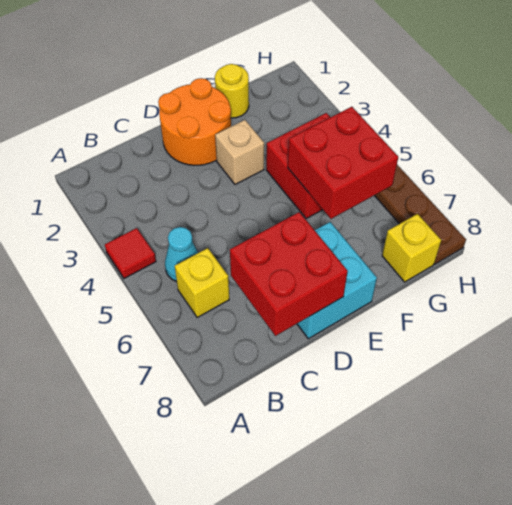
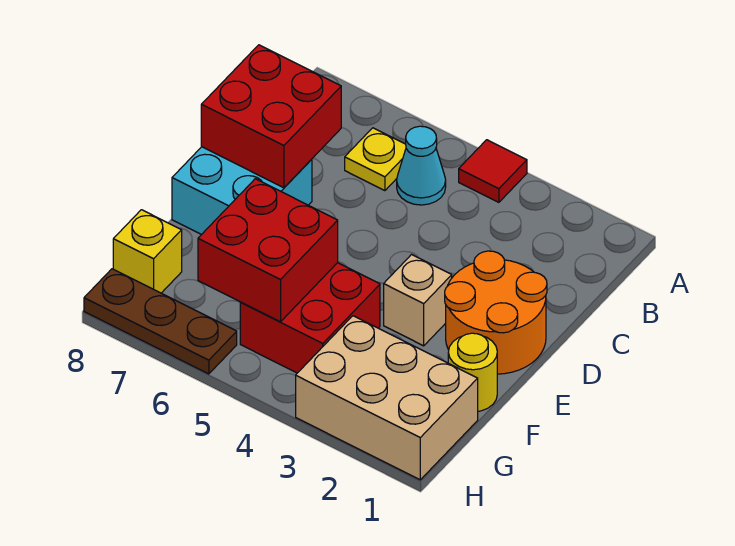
yellow brick B6 level 1 -> yellow plate B6 level 1
none -> tan brick G1:H3 level 1

